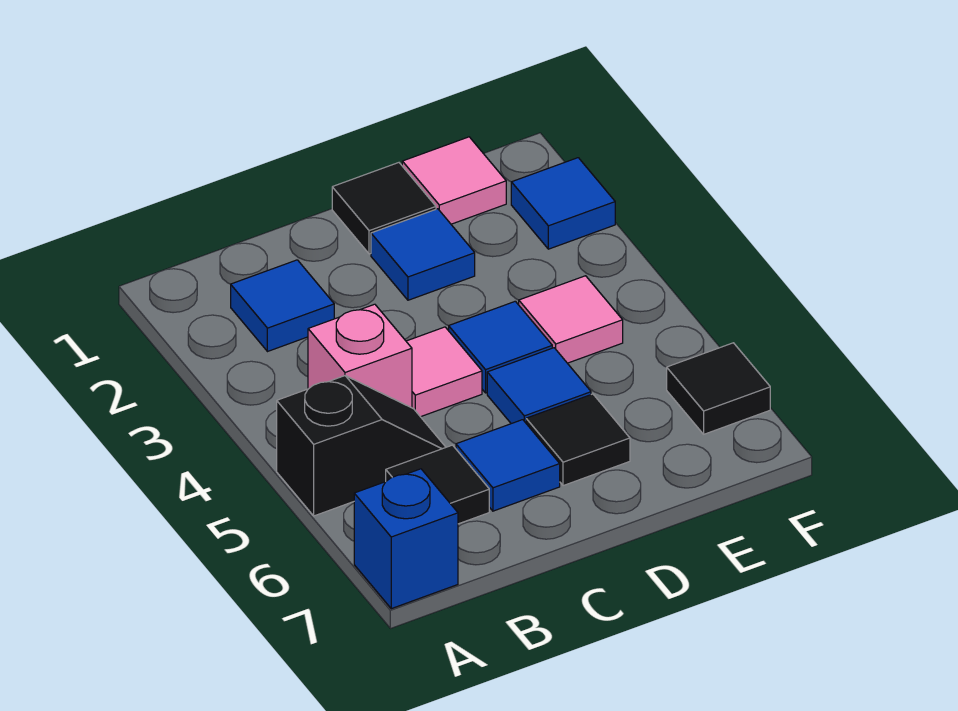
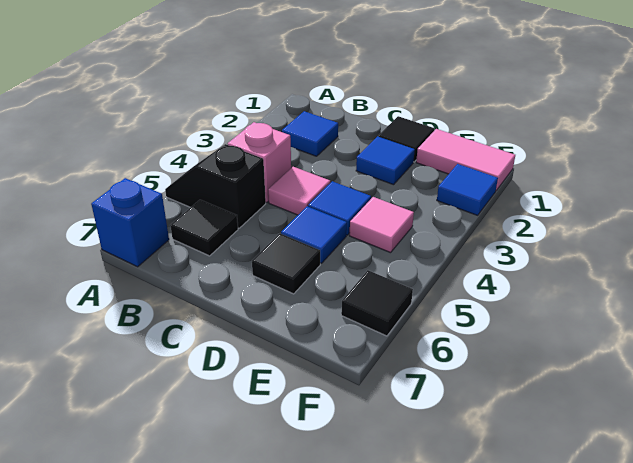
black slope A5:B5 level 1 top A -> black slope A5:B5 level 1 top B
blue tile C6 level 1 -> none
pink tile E1 level 1 -> pink tile E1:F1 level 1

